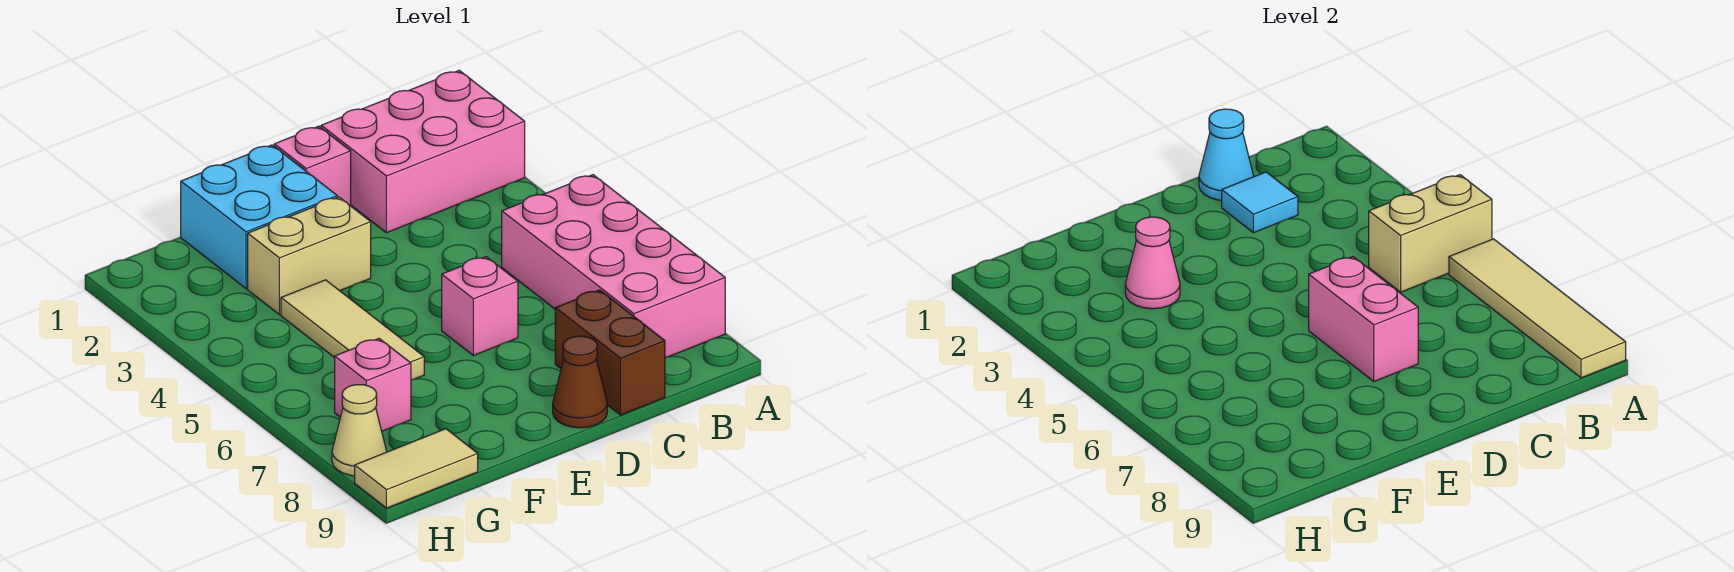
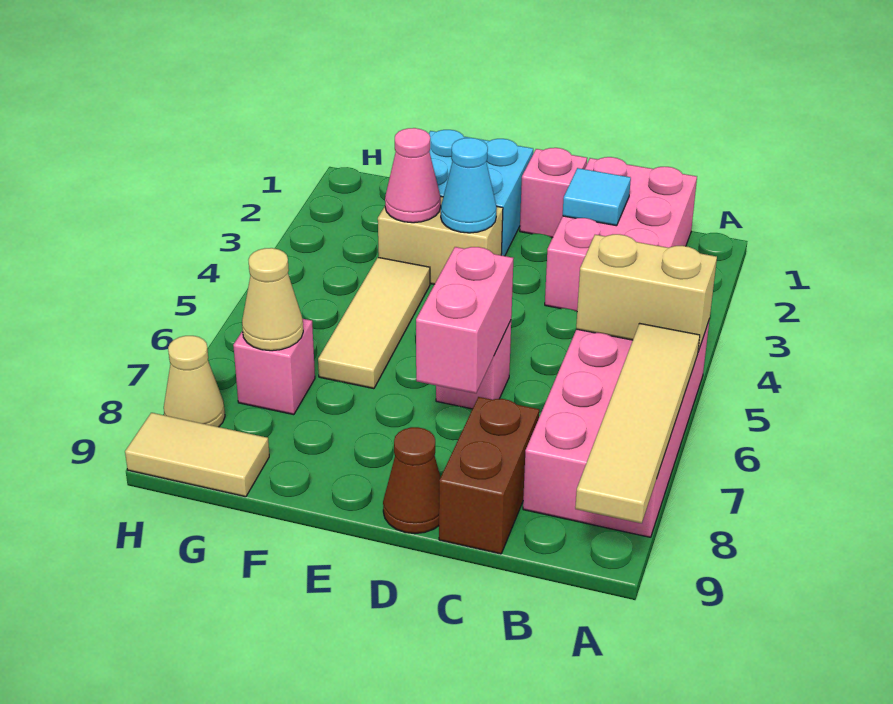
pink brick A1:C2 level 1 -> pink brick B1:C3 level 1
cyan cone C1 level 2 -> cyan cone E3 level 2
none -> tan cone G7 level 2

